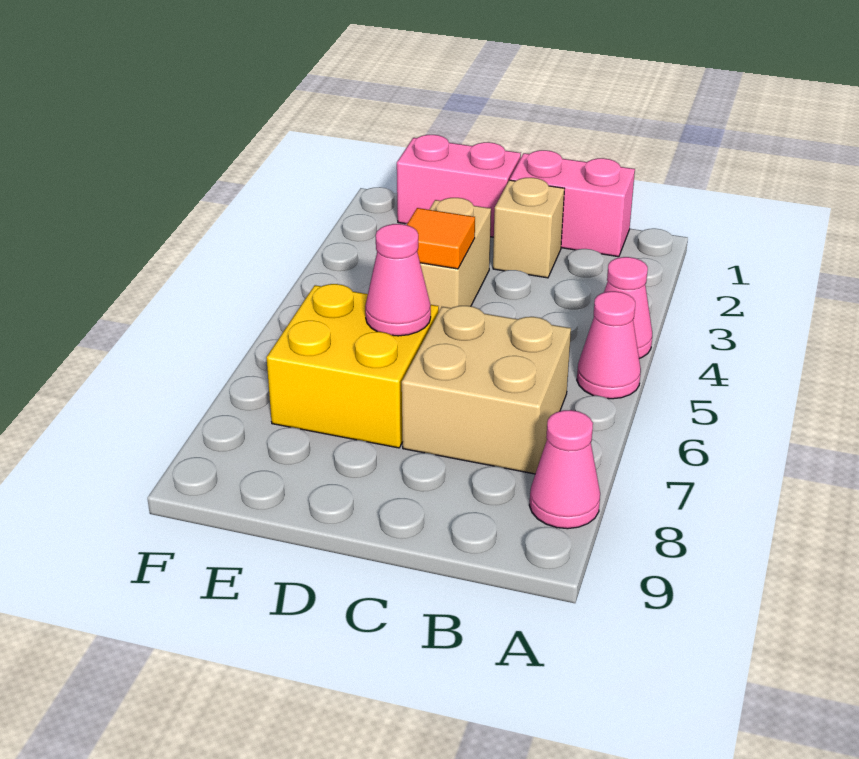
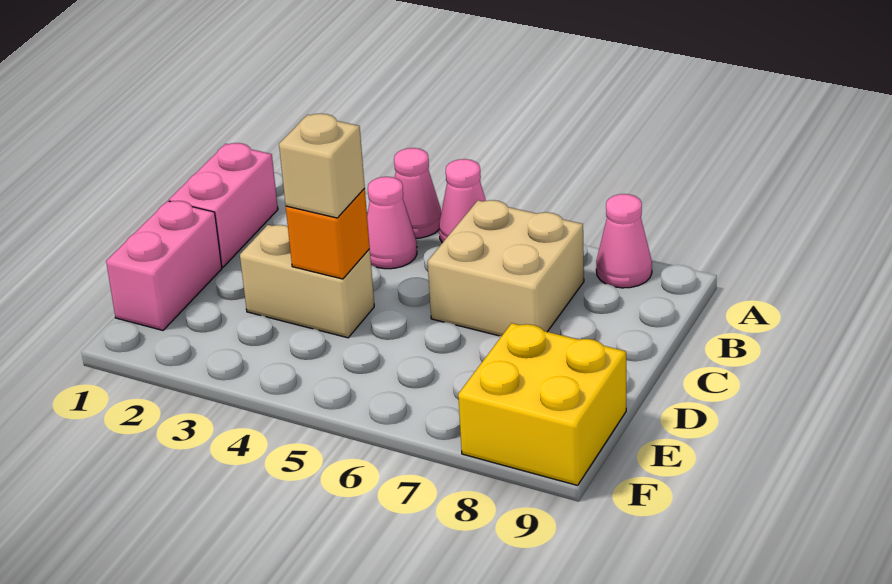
tan brick C2 level 1 -> tan brick D4 level 3
orange tile D4 level 2 -> orange brick D4 level 2
yellow brick D6:E7 level 1 -> yellow brick E8:F9 level 1
pink cone D6 level 2 -> pink cone B4 level 1

